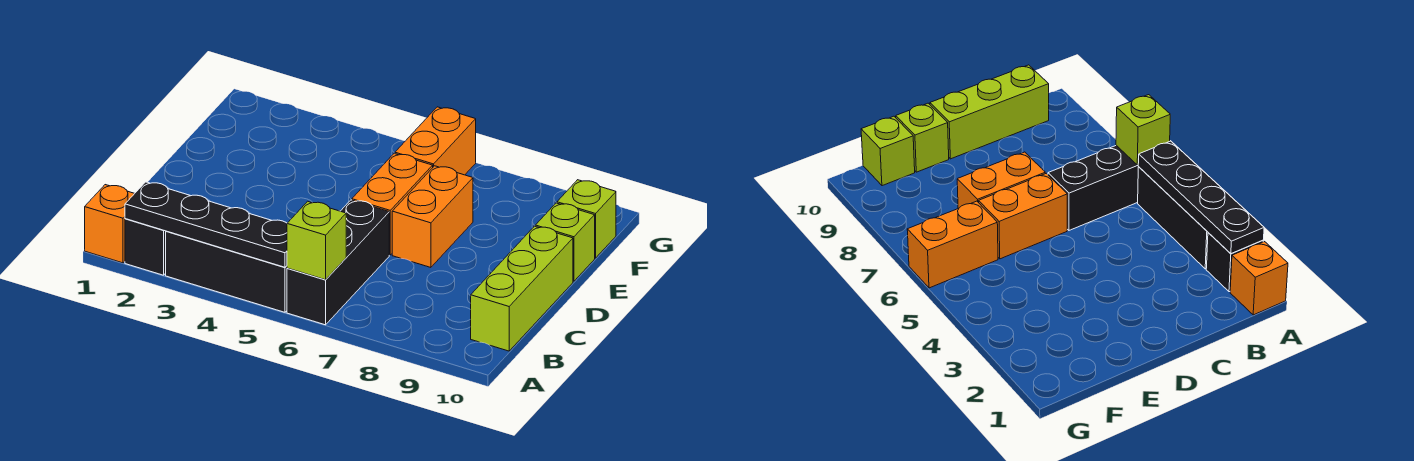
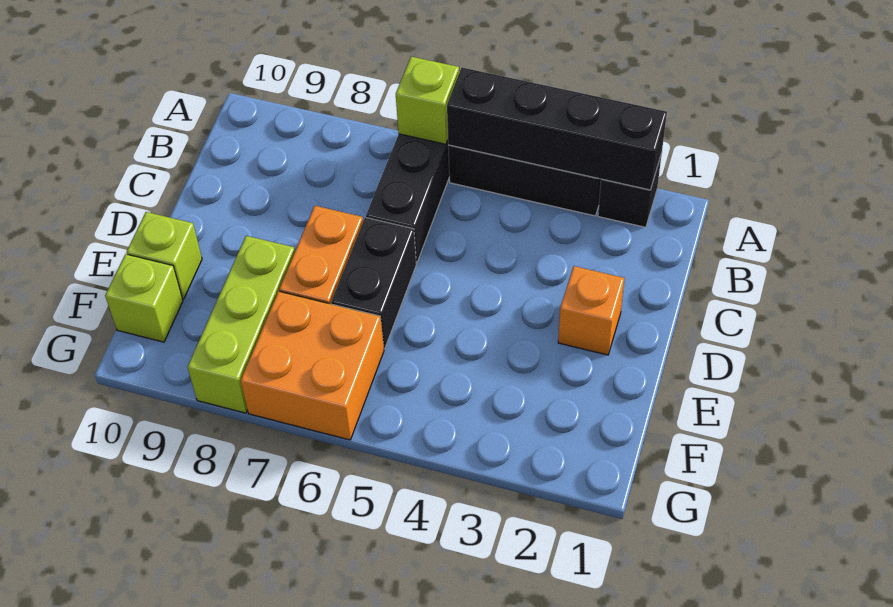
orange brick A1 level 1 -> orange brick D2 level 1
black plate A2:A5 level 2 -> black brick A2:A5 level 2
lime brick B10:D10 level 1 -> lime brick E8:G8 level 1
orange brick D6:E6 level 1 -> black brick D6:E6 level 1
orange brick F6:G6 level 1 -> orange brick F6:G7 level 1

